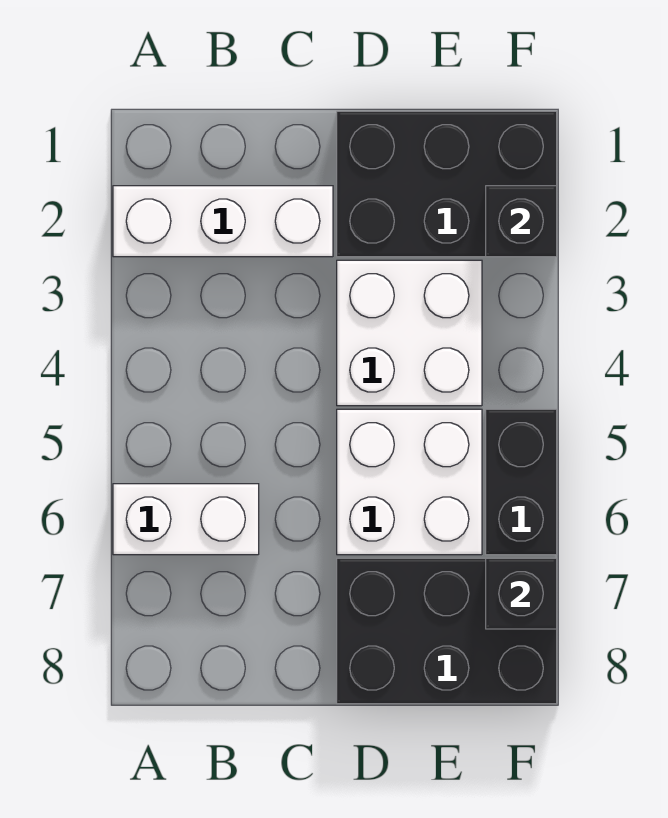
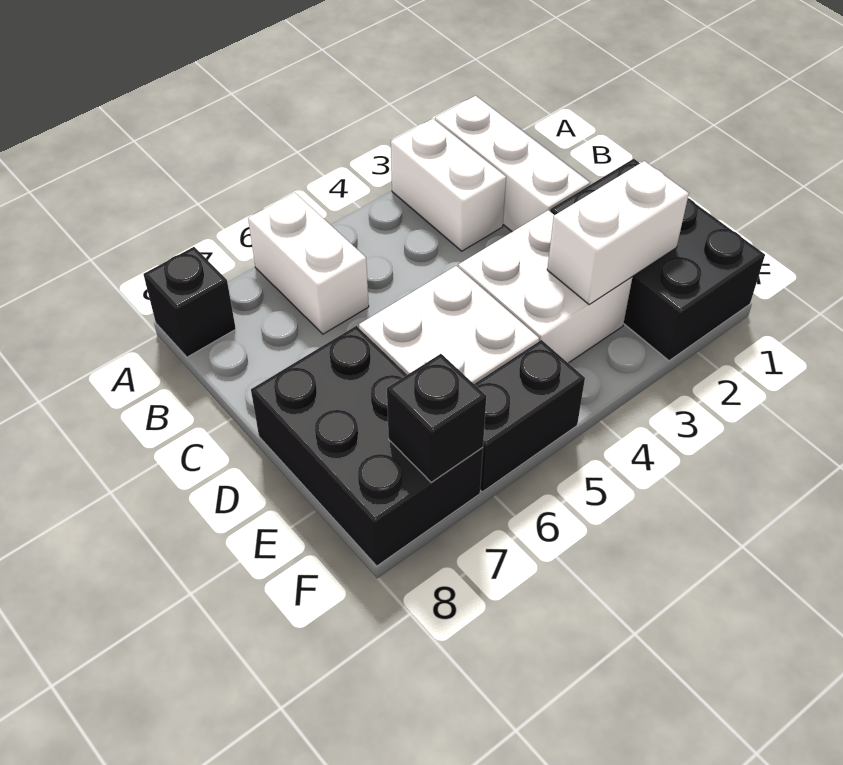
none -> white brick A3:B3 level 1
none -> white brick E2:E3 level 2
black brick F2 level 2 -> black brick A8 level 1

